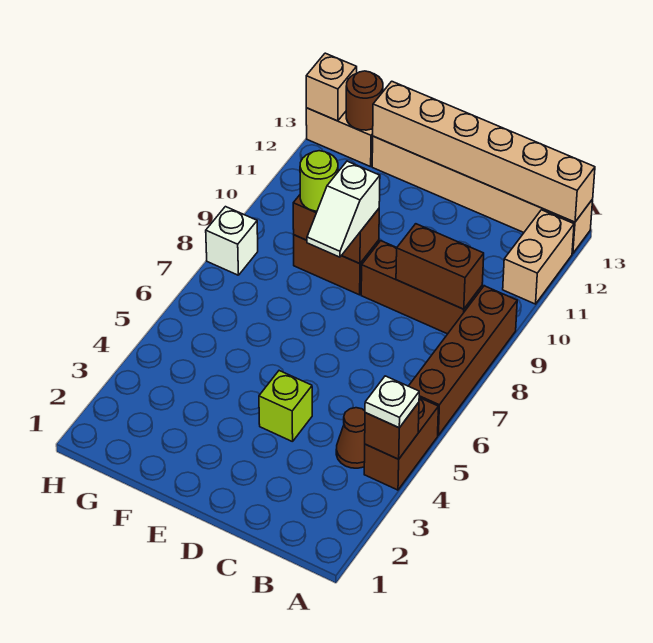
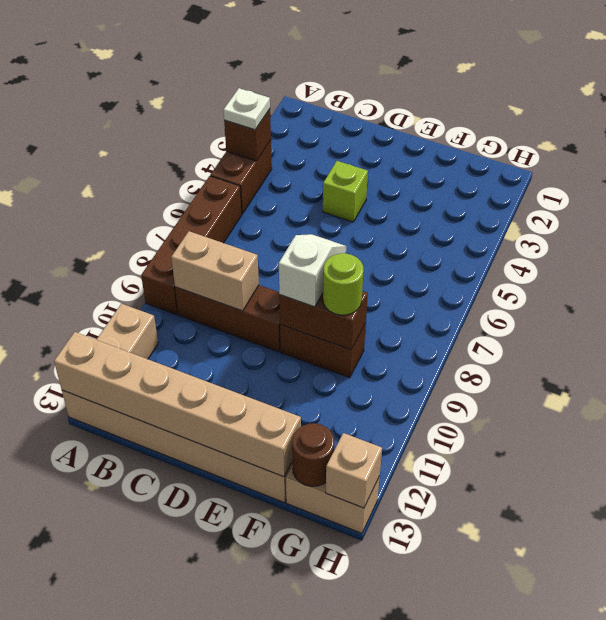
brown cone B4 level 1 -> none
brown brick B9:C9 level 2 -> tan brick B9:C9 level 2
white brick H8 level 1 -> none

